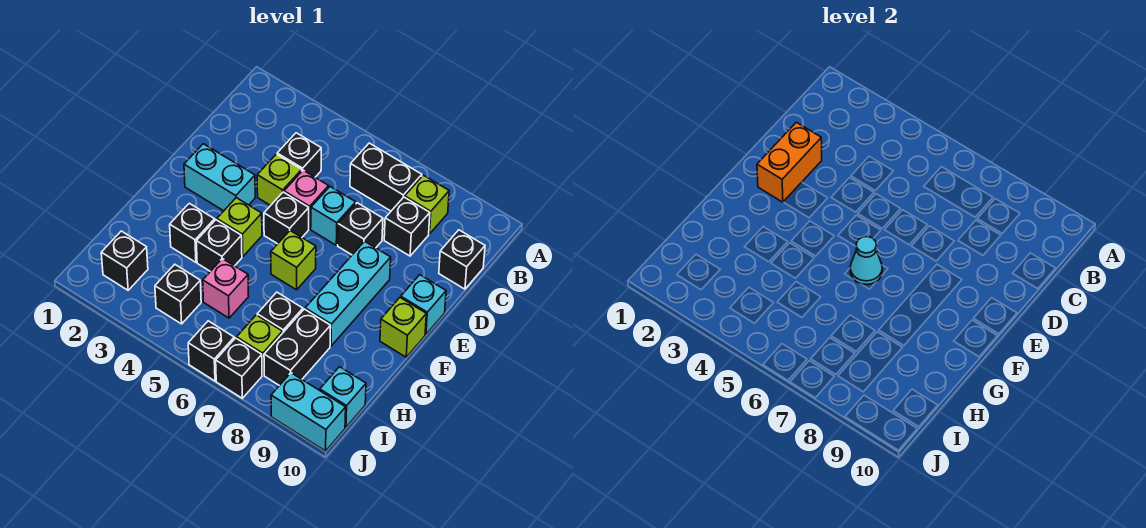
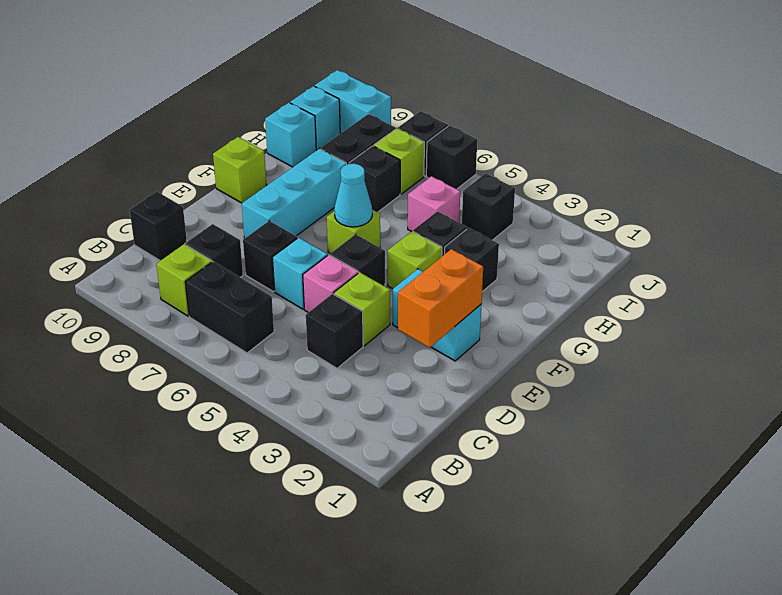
cyan brick E10 level 1 -> cyan brick H10 level 1
black brick I2 level 1 -> none

